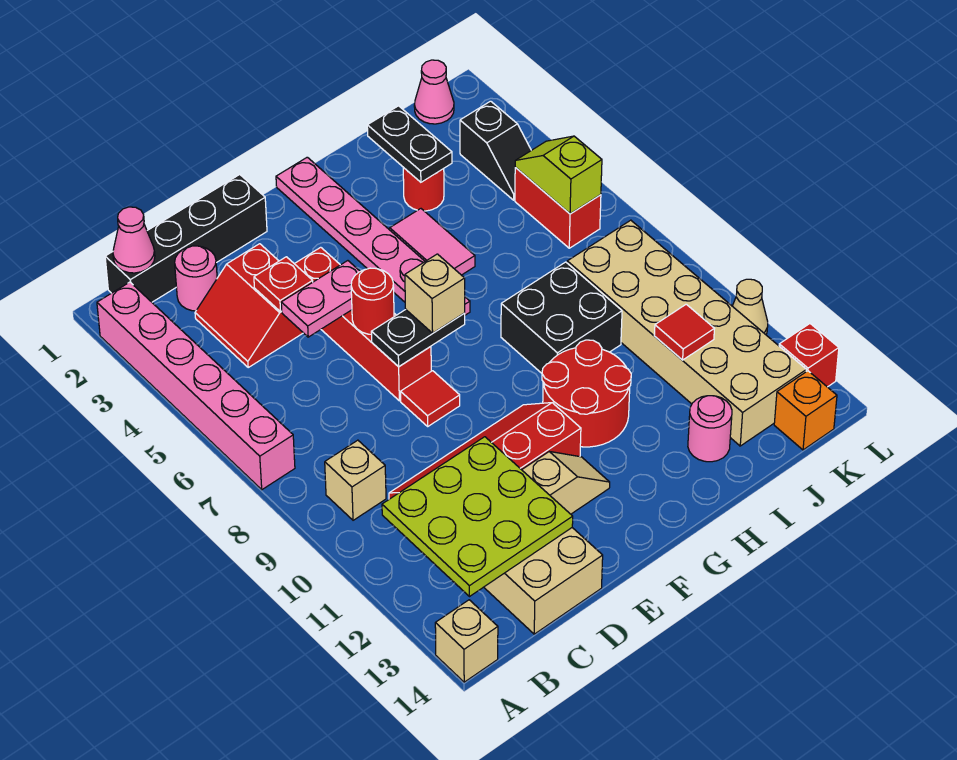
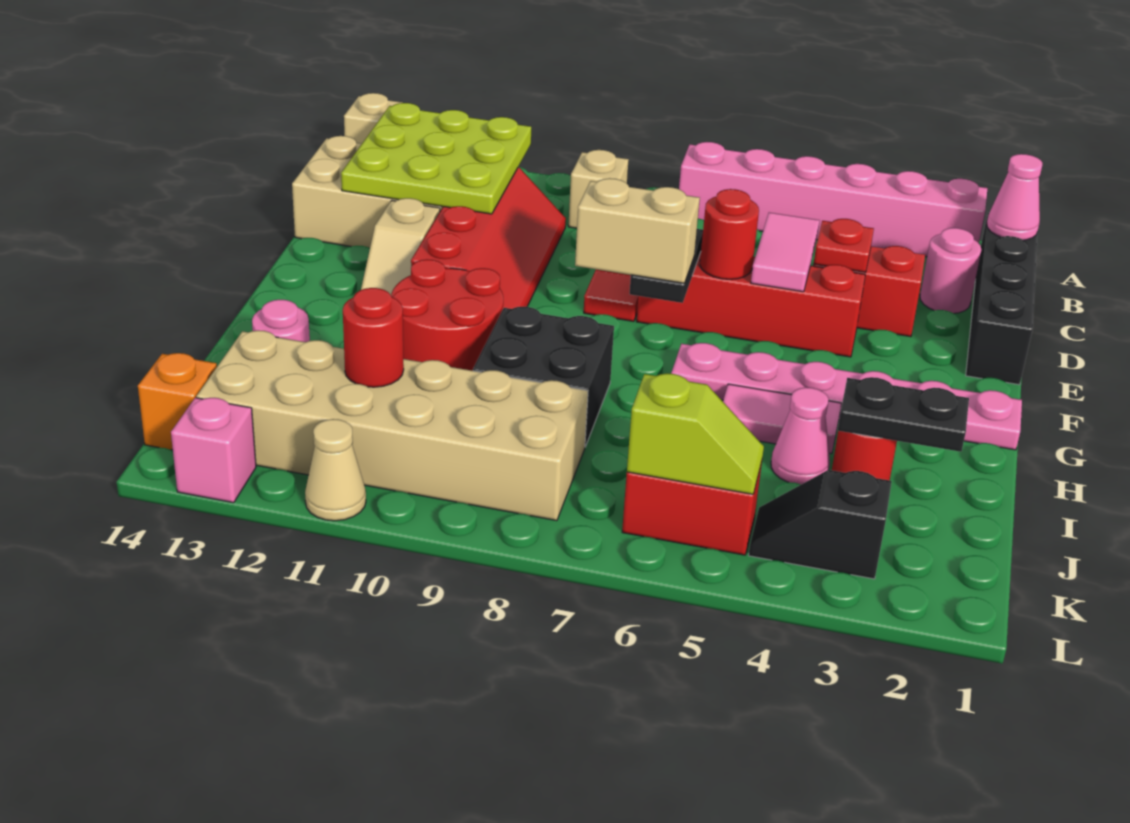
pink plate D5:E5 level 2 -> pink tile D5:E5 level 2
tan brick F7 level 3 -> tan brick F7:F8 level 3
red tile J11 level 2 -> red round brick J11 level 2
pink cone K1 level 1 -> pink cone I4 level 1
red brick L13 level 1 -> pink brick L13 level 1

